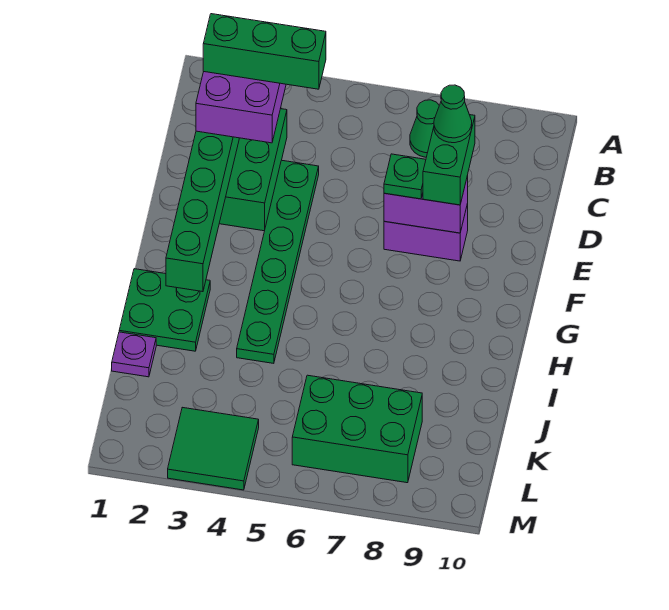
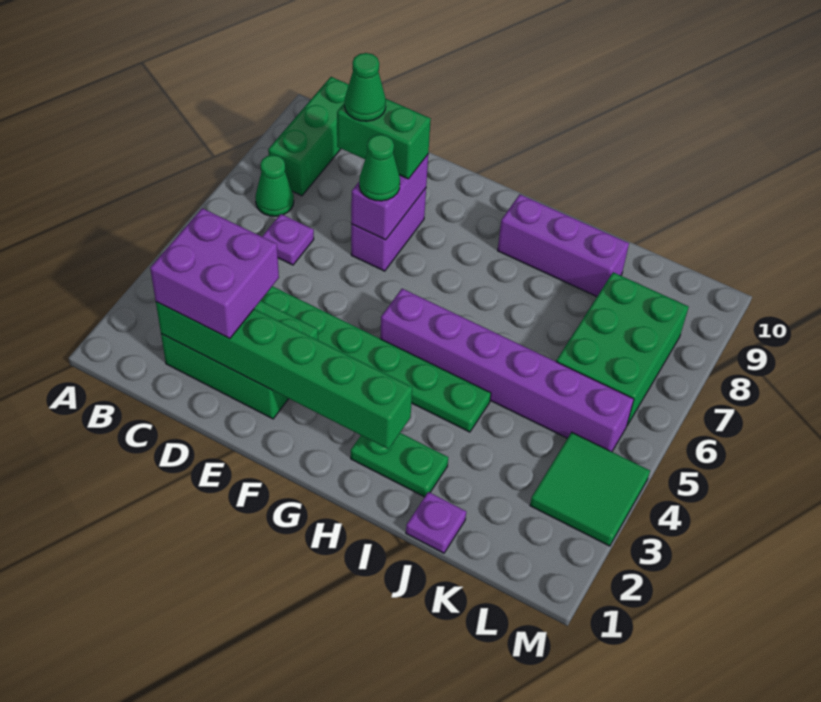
green brick C2:C4 level 4 -> green brick B8:B10 level 1
none -> purple plate C6 level 1
green plate E7 level 3 -> green cone E7 level 3
none -> purple brick G5:L5 level 1
green plate H1:I2 level 1 -> green plate H2:I2 level 1
none -> purple brick H9:J9 level 1

